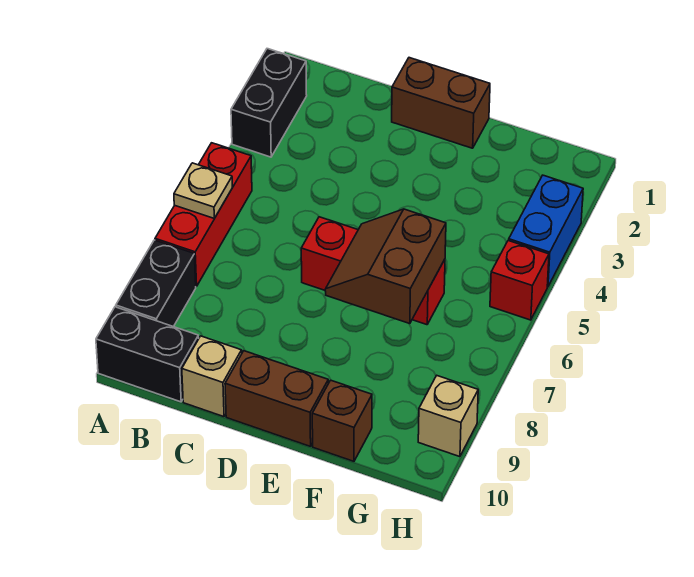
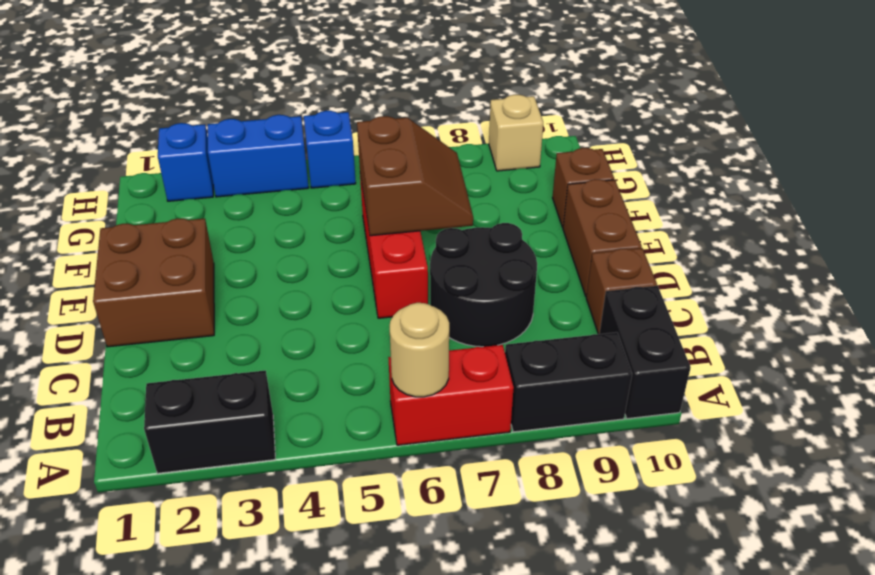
red brick A5:A7 level 1 -> red brick A6:A7 level 1
tan plate A6 level 2 -> tan round brick A6 level 2
none -> black round brick C7:D8 level 1
tan brick C10 level 1 -> brown brick C10 level 1
brown brick D1:E1 level 1 -> brown brick D1:E2 level 1
brown slope E6:F7 level 2 top F -> brown slope E6:F7 level 2 top 6
none -> blue brick H2 level 1
red brick H5 level 1 -> blue brick H5 level 1

